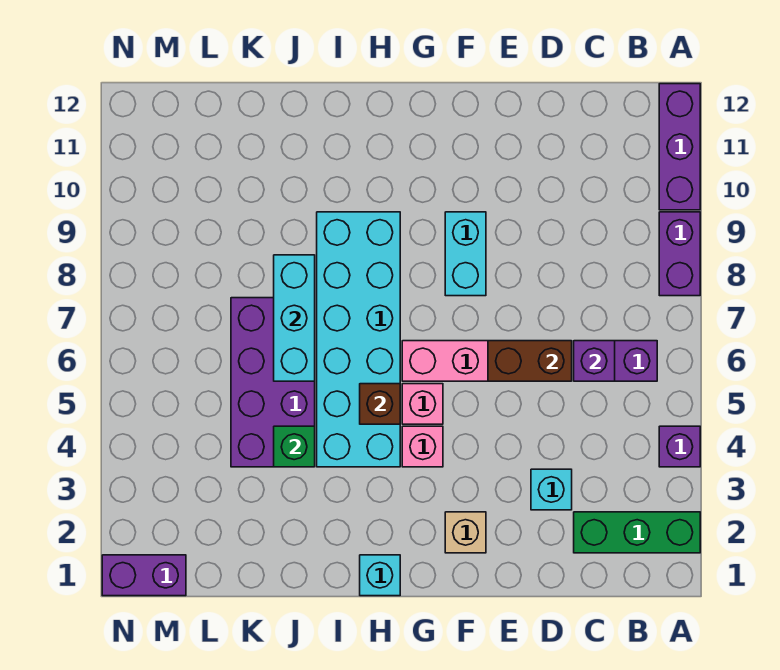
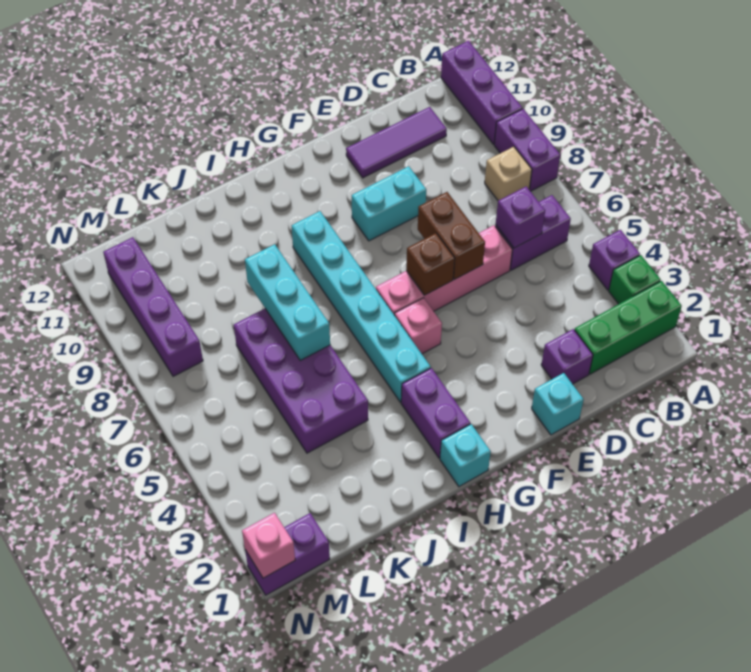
none -> purple tile C11:E11 level 1
none -> purple brick D2 level 1
cyan brick D3 level 1 -> cyan brick E1 level 1
brown brick D6:E6 level 2 -> brown brick E6:E7 level 2
tan brick F2 level 1 -> tan brick B8 level 1
cyan brick F8:F9 level 1 -> cyan brick E9:F9 level 1
pink brick G4 level 1 -> pink brick N1 level 2
none -> purple brick H2:H3 level 1
cyan brick H4:I9 level 1 -> cyan brick H4:H9 level 1
brown brick H5 level 2 -> brown brick F6 level 2
green brick J4 level 2 -> green brick A3 level 1
none -> purple brick M8:M11 level 1

